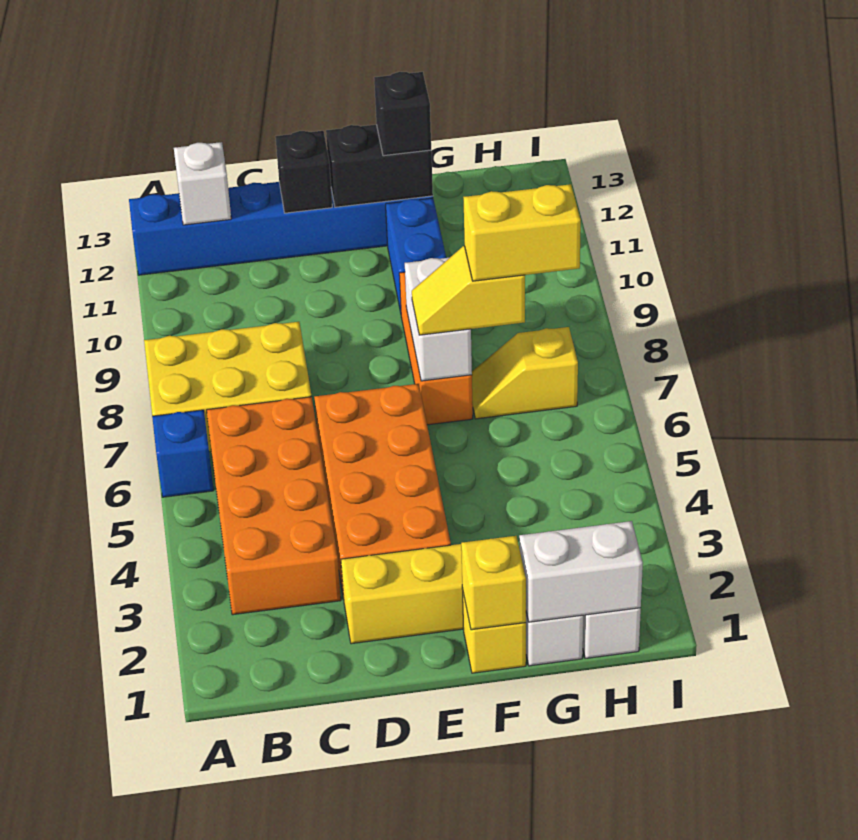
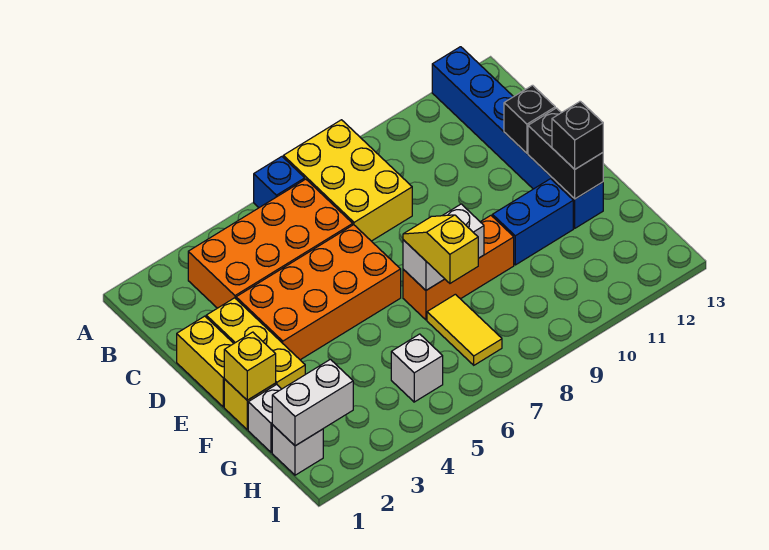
white brick B12 level 2 -> white brick H5 level 1
white brick G1:H1 level 2 -> white brick H1:H2 level 2
yellow slope G7:H7 level 1 top H -> yellow tile G7:H7 level 1
yellow brick G7:H7 level 4 -> yellow brick D1:E1 level 1

